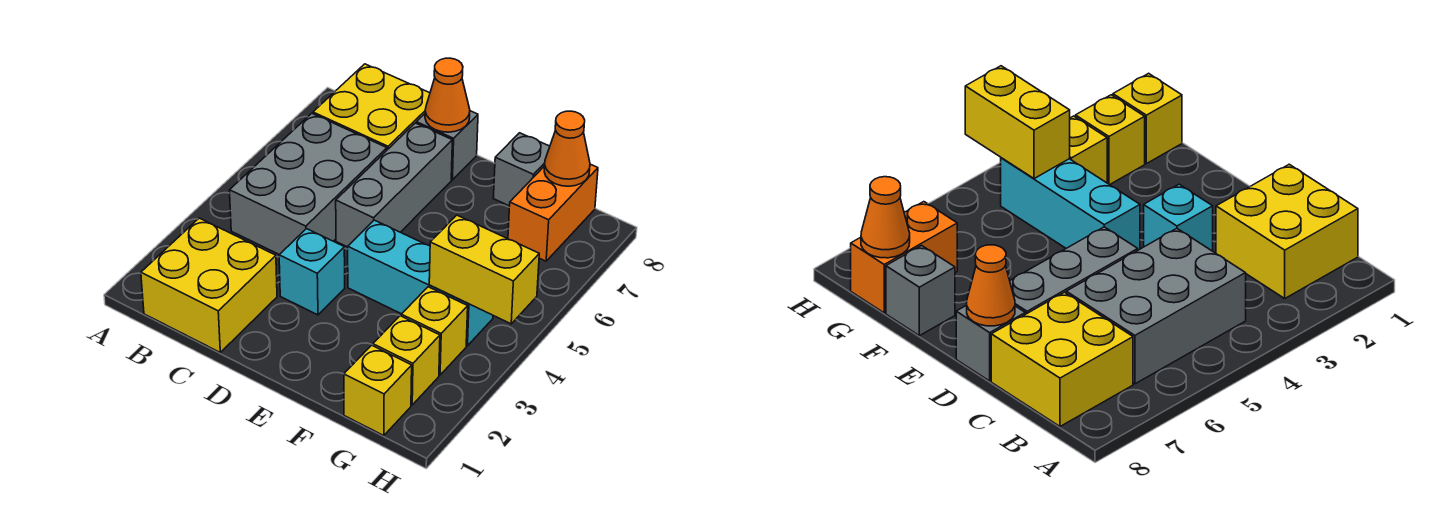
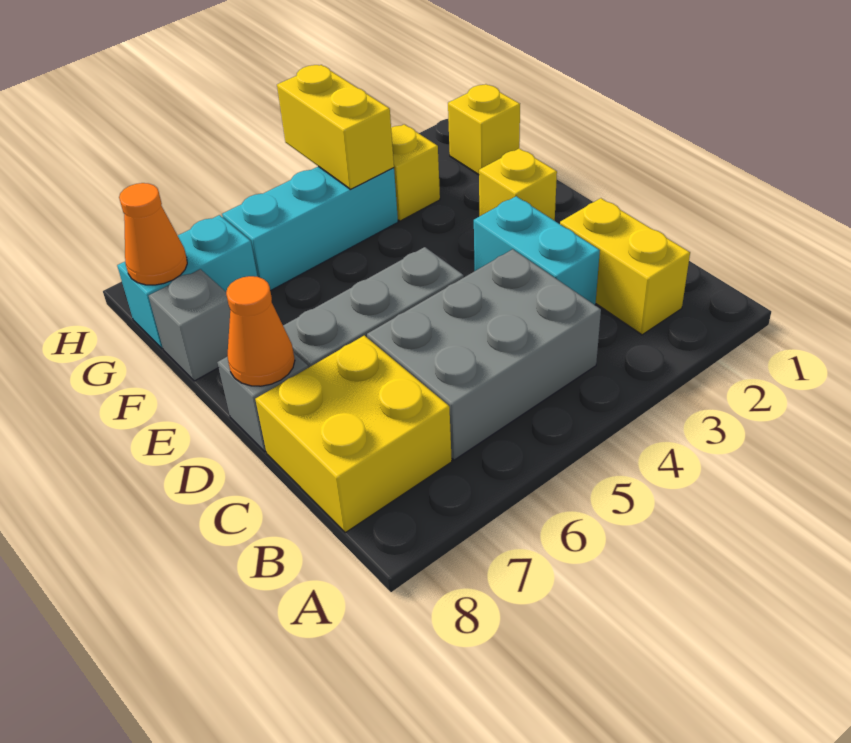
yellow brick B1:C2 level 1 -> yellow brick B2:C2 level 1
cyan brick D3 level 1 -> cyan brick C3:D3 level 1
cyan brick E4:G4 level 1 -> cyan brick G4:G6 level 1
yellow brick G2 level 1 -> yellow brick E2 level 1
orange brick G7:G8 level 1 -> cyan brick G7:G8 level 1

